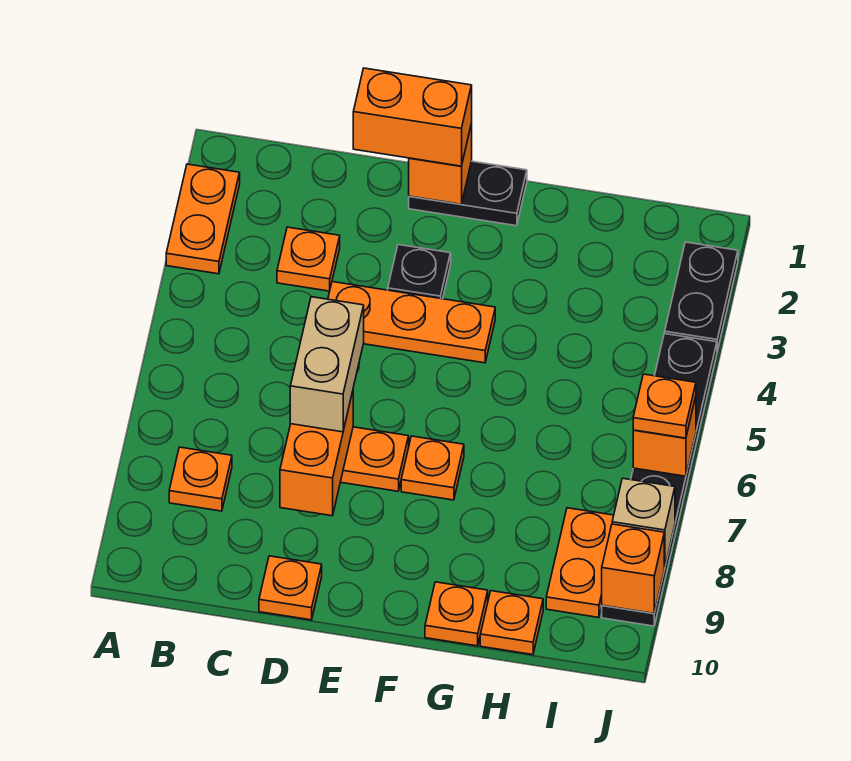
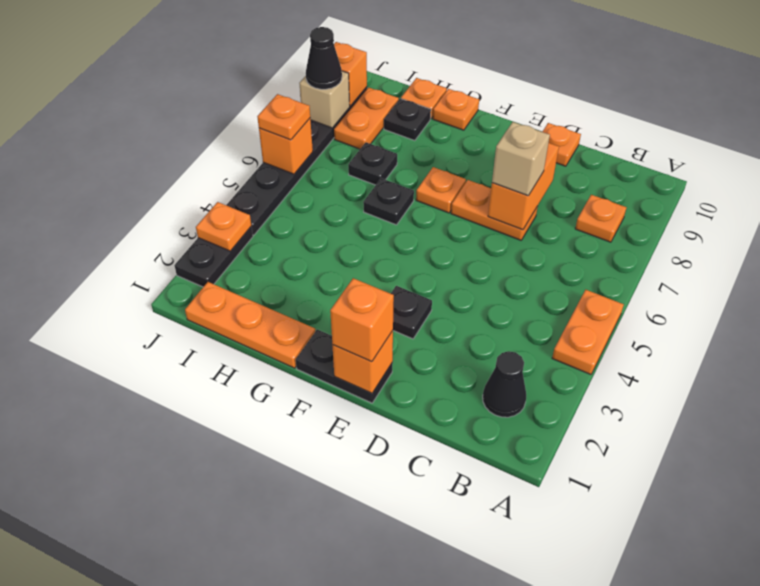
orange plate A2:A3 level 1 -> orange plate A4:A5 level 1
none -> black cone B2 level 1
orange plate C3 level 1 -> orange plate J3 level 2
orange brick D1:E1 level 3 -> orange brick E1 level 3
orange plate D4:F4 level 1 -> orange plate G1:I1 level 1
tan brick D6:D7 level 3 -> tan brick D7 level 3
none -> black plate G6 level 1
none -> black plate H7 level 1
none -> black plate H9 level 1
none -> black cone J8 level 3

